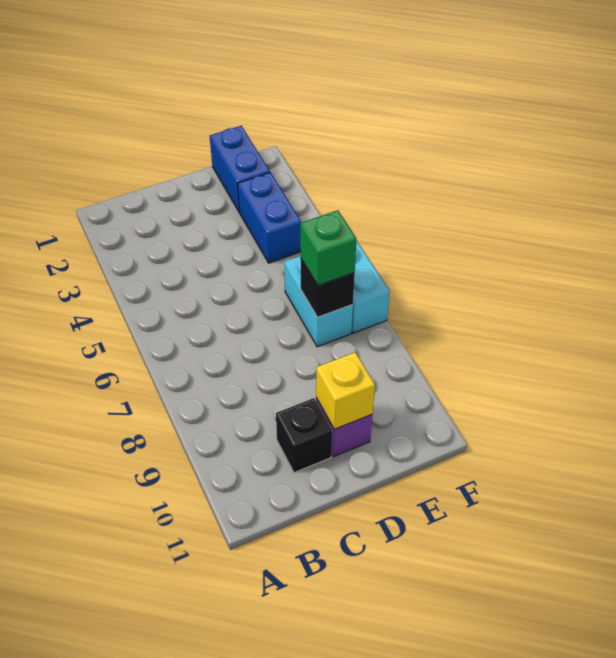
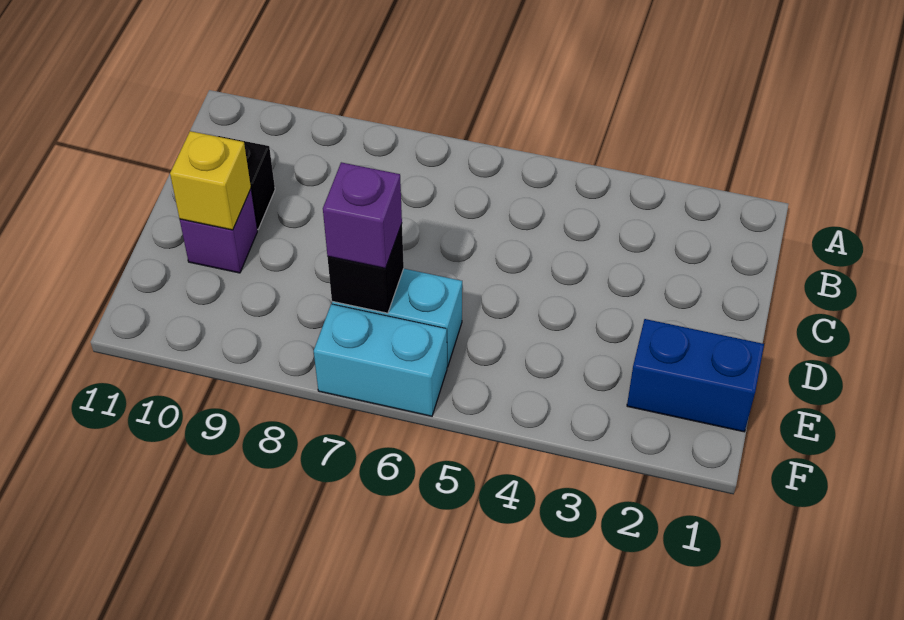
blue brick E3:E4 level 1 -> none
green brick E7 level 3 -> purple brick E7 level 3

